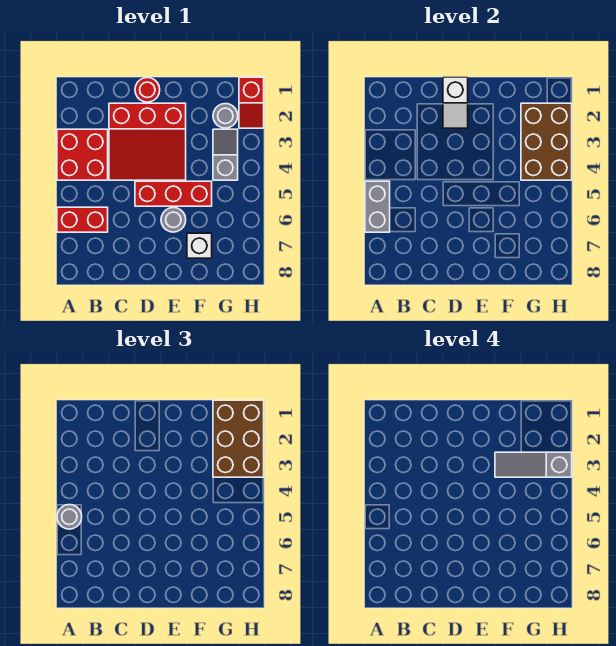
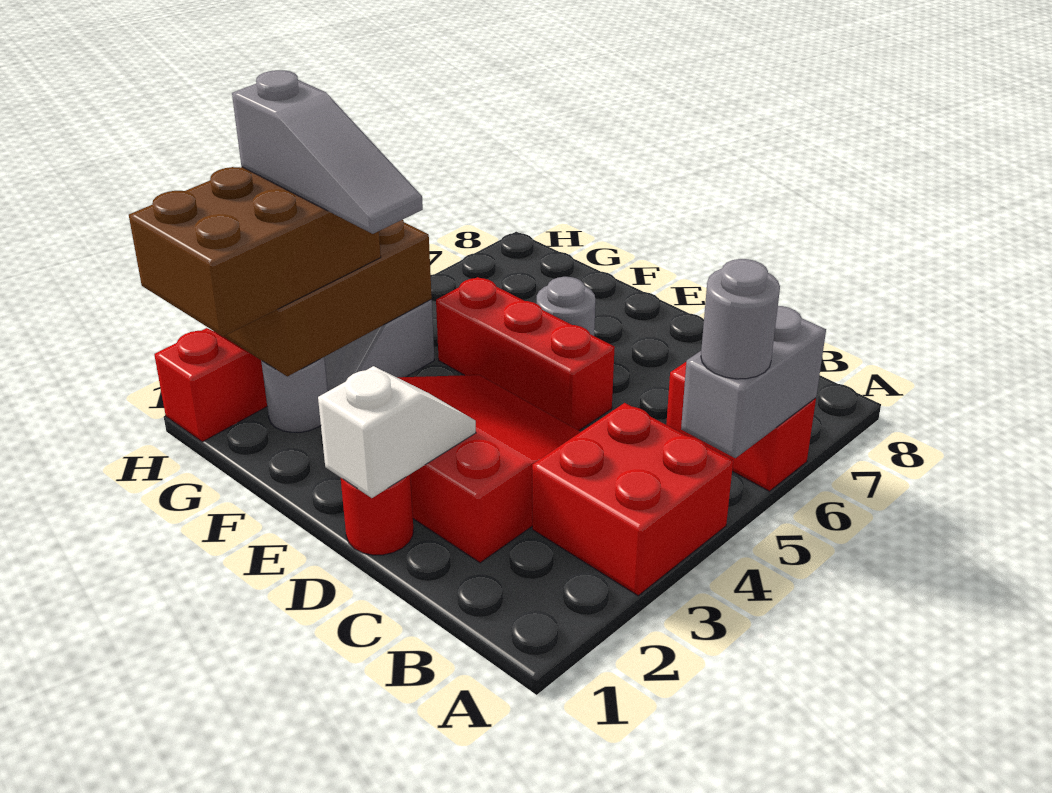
white brick F7 level 1 -> none

